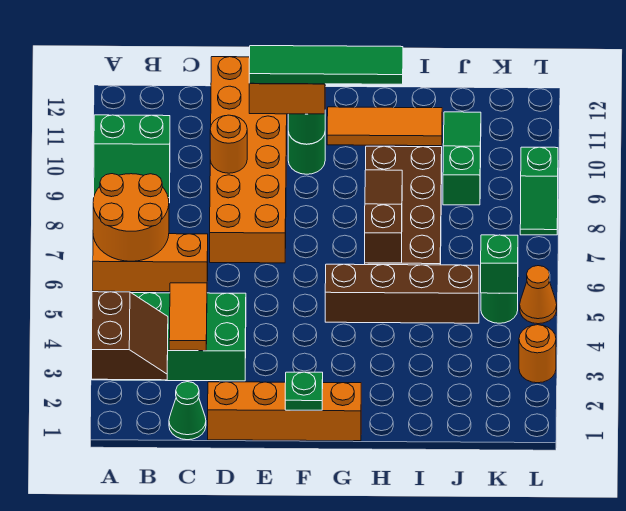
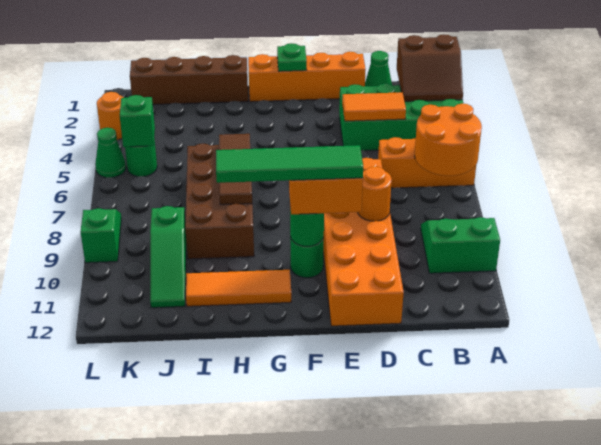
brown slope A2:B3 level 2 top A -> brown slope A2:B3 level 2 top 2
orange tile C3:C4 level 2 -> orange tile C4:D4 level 2
brown brick G5:J5 level 1 -> brown brick H1:K1 level 1
brown slope H6:H8 level 2 top 6 -> brown tile H6:H8 level 2
orange cone L5 level 1 -> green cone L5 level 1

